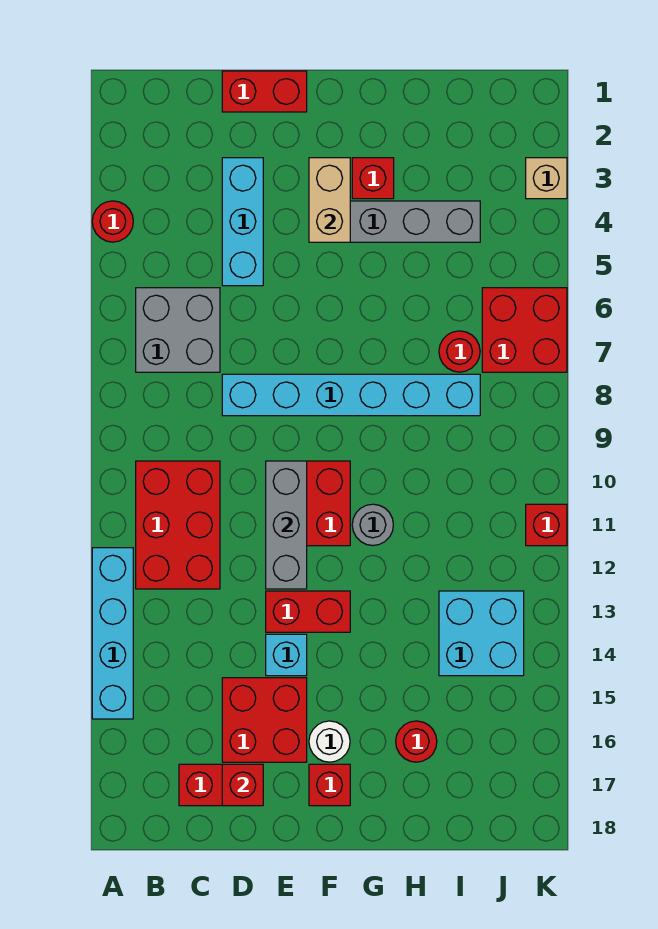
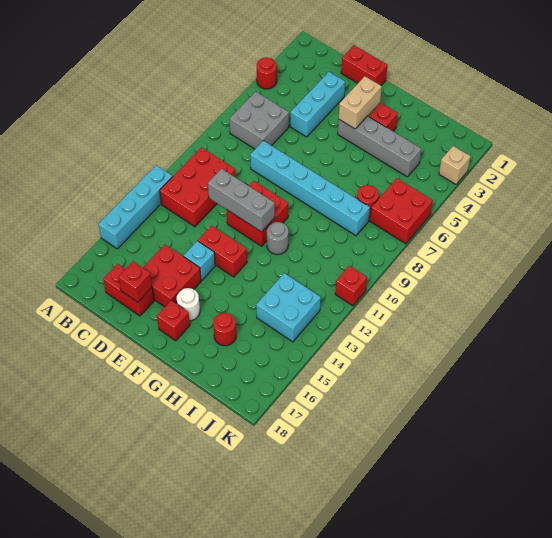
grey brick E10:E12 level 2 -> grey brick D11:F11 level 2

